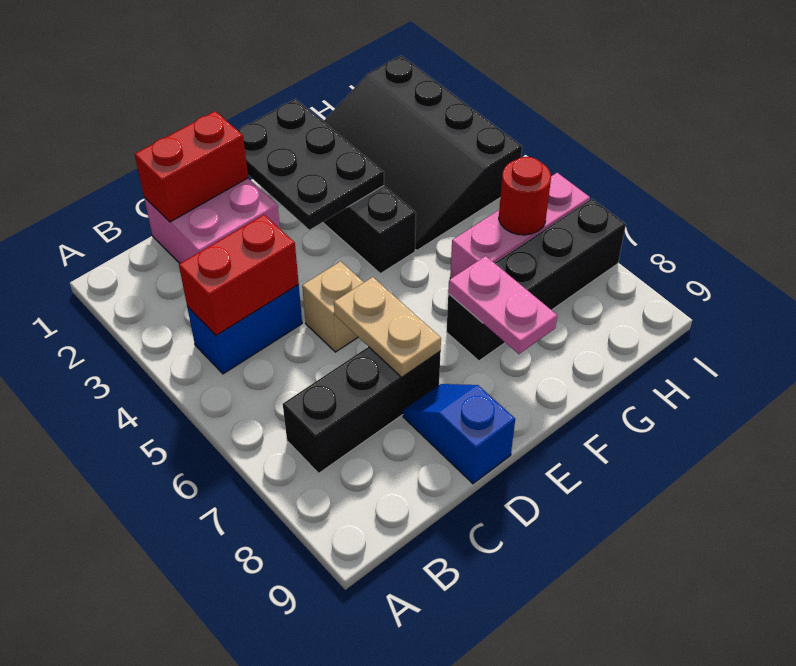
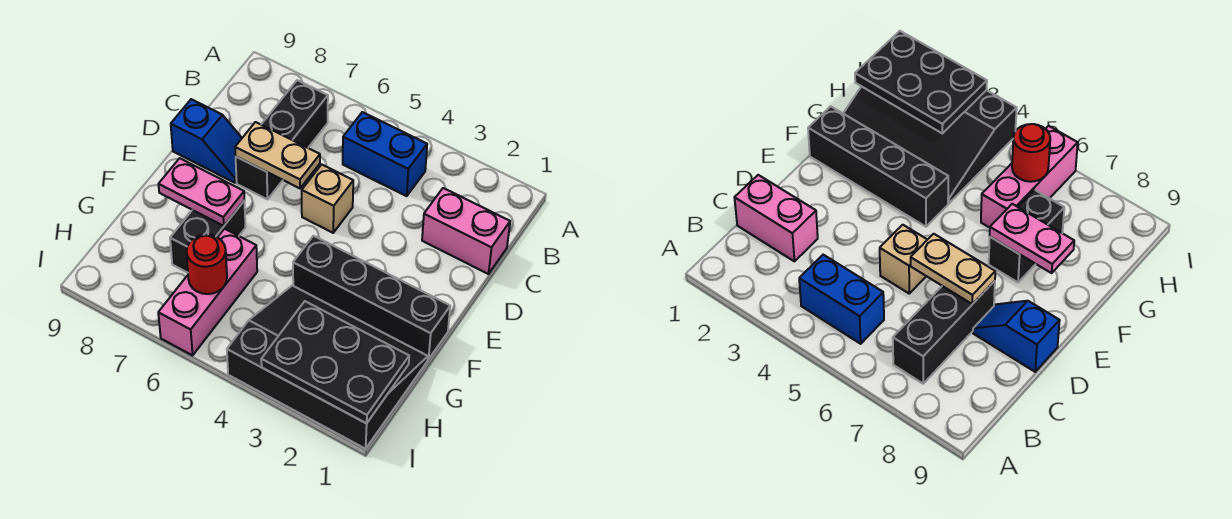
blue brick B4:C4 level 1 -> blue brick B4:B5 level 1
red brick B4:C4 level 2 -> none
pink brick C1:D2 level 1 -> pink brick C1:C2 level 1
red brick C1:D1 level 2 -> none
black plate E1:F3 level 2 -> black plate H1:I3 level 2
black brick F7:I7 level 1 -> black brick F7:G7 level 1

